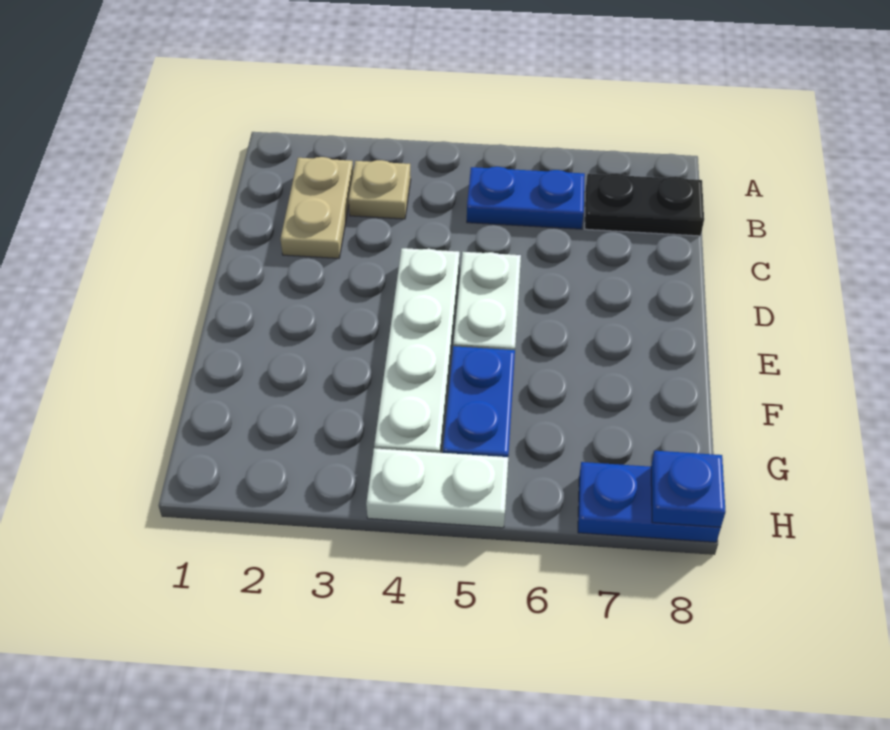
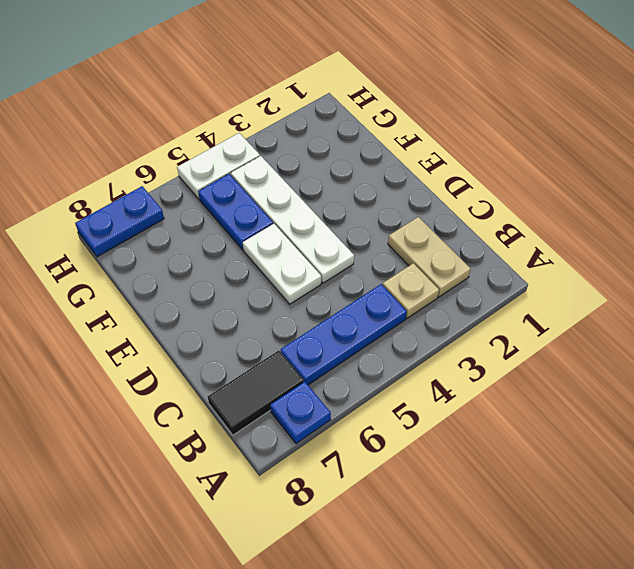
blue plate B5:B6 level 1 -> blue plate B4:B6 level 1
black plate B7:B8 level 1 -> black tile B7:B8 level 1
blue plate H8 level 2 -> blue plate A7 level 1

